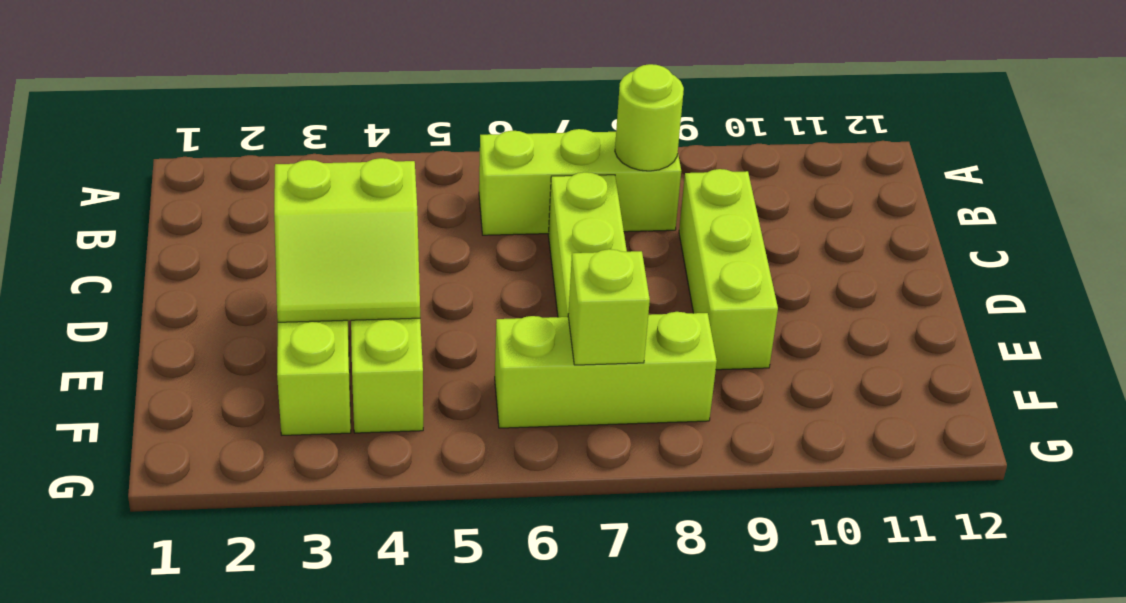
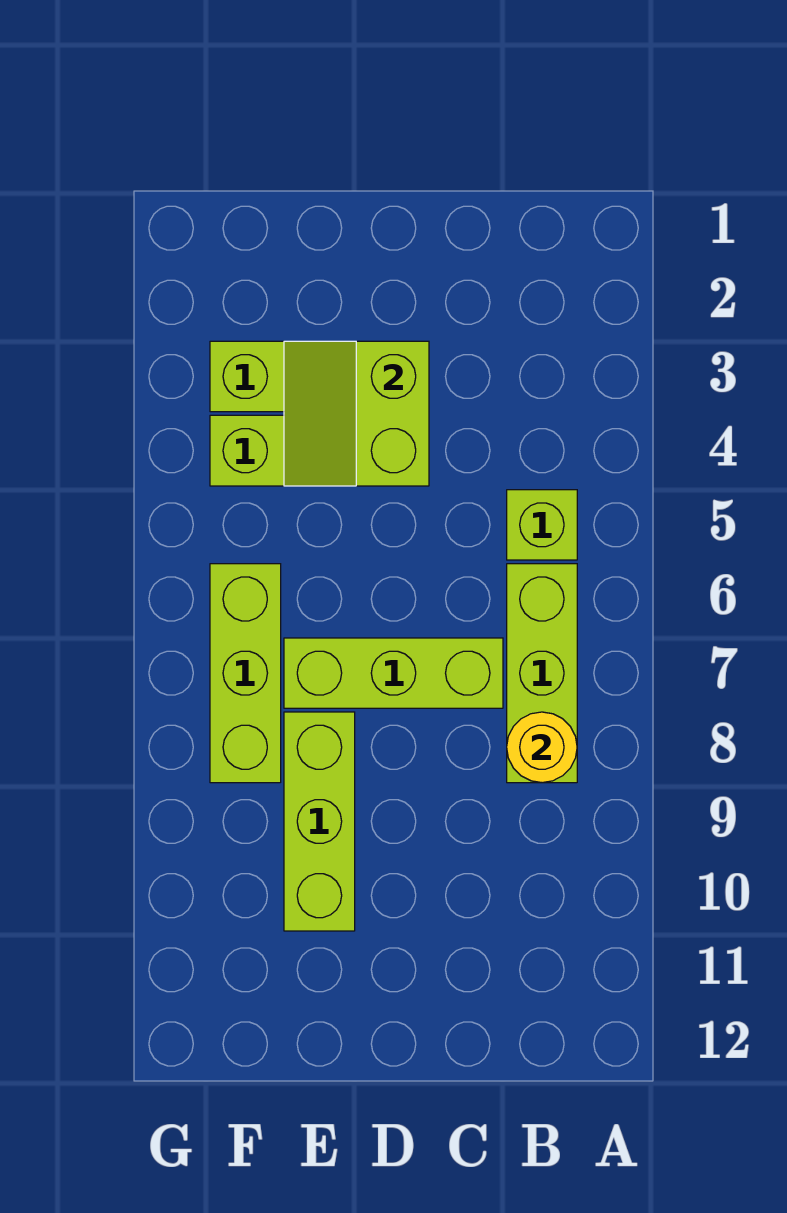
lime round brick B8 level 2 -> yellow round brick B8 level 2
lime brick C9:E9 level 1 -> lime brick E8:E10 level 1
lime brick F7 level 2 -> lime brick B5 level 1

